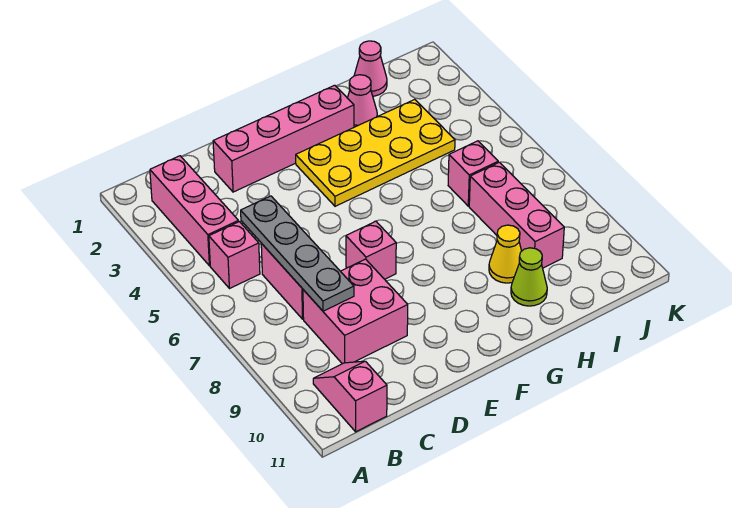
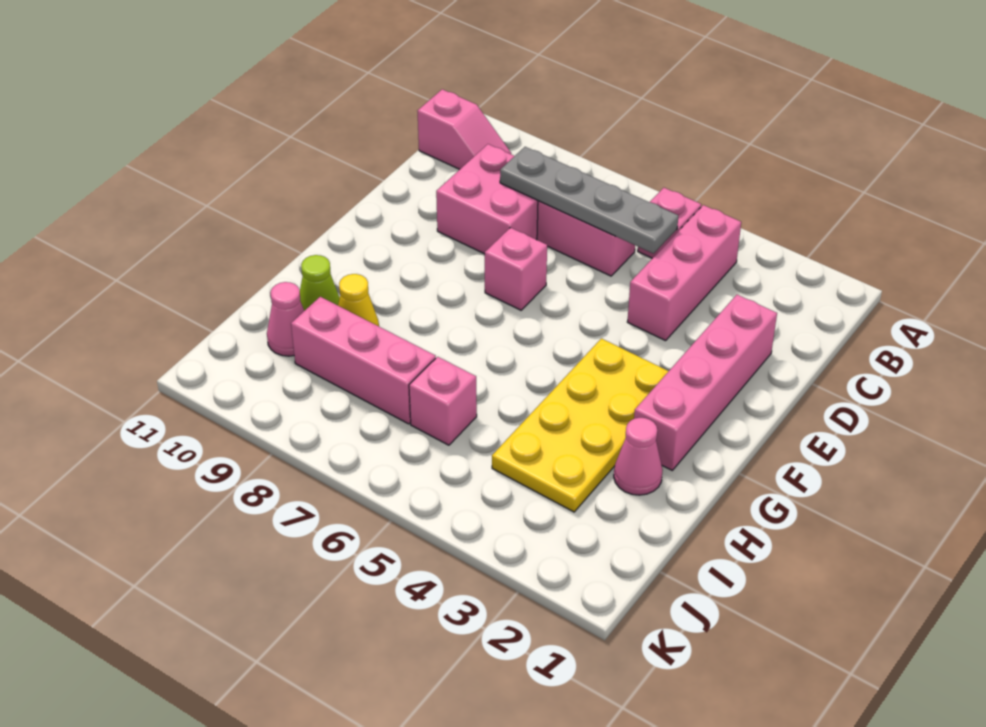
pink brick B2:B4 level 1 -> pink brick B4:D4 level 1
pink cone I1 level 1 -> pink cone I10 level 1

